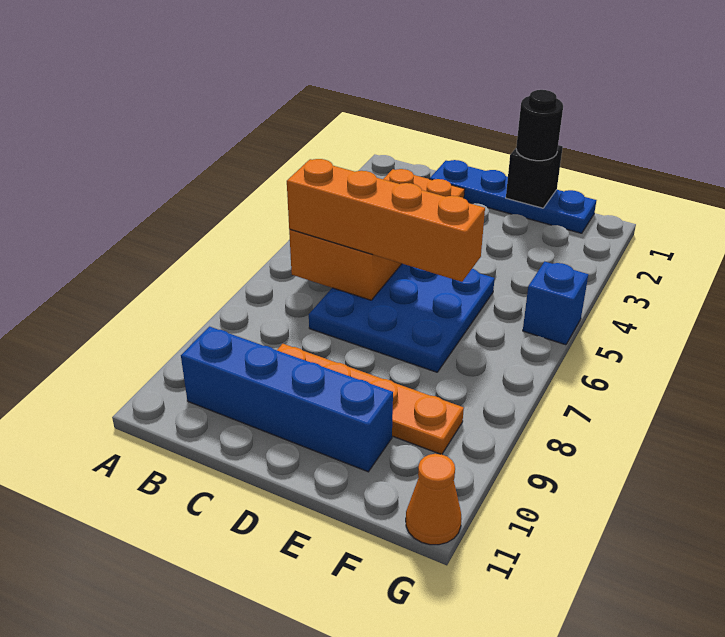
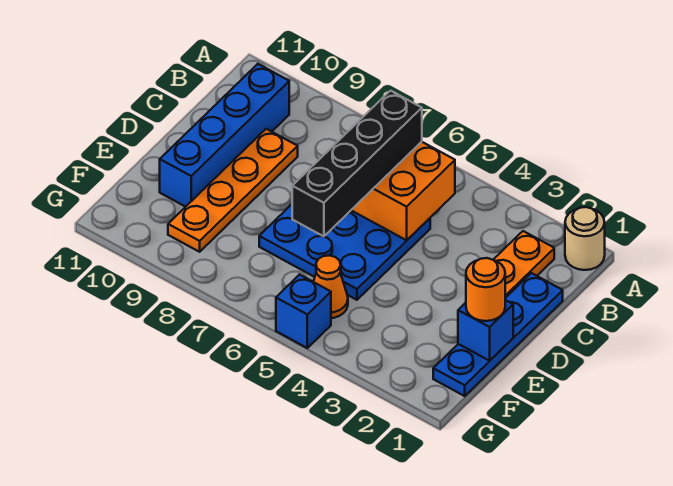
none -> tan round brick A1 level 1
orange brick B6:E6 level 3 -> black brick B6:E6 level 3
black brick E1 level 2 -> blue brick E1 level 2
black round brick E1 level 3 -> orange round brick E1 level 3
orange cone G11 level 1 -> orange cone F5 level 1

